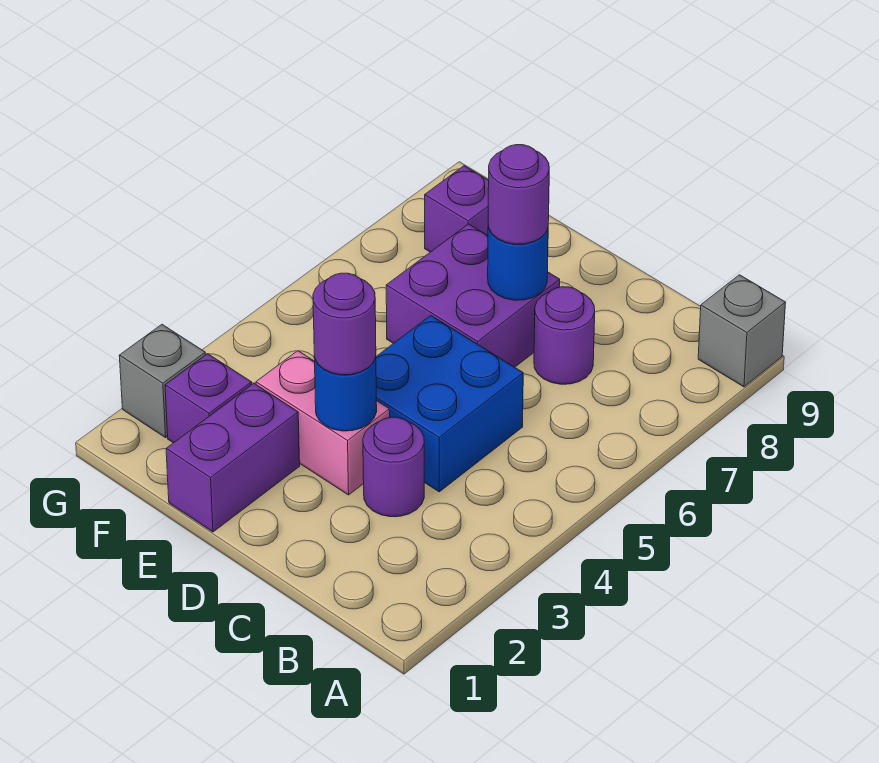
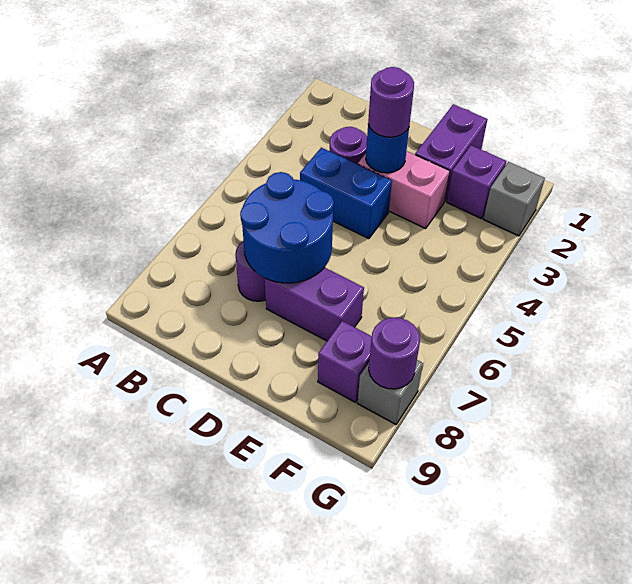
grey brick A9 level 1 -> grey brick G8 level 1
blue brick C4:D5 level 1 -> blue brick C4:D4 level 1
purple brick D6:E7 level 1 -> purple brick D7:E7 level 1
blue round brick D7 level 2 -> blue round brick C6:D7 level 2
purple round brick D7 level 3 -> purple round brick G8 level 2

